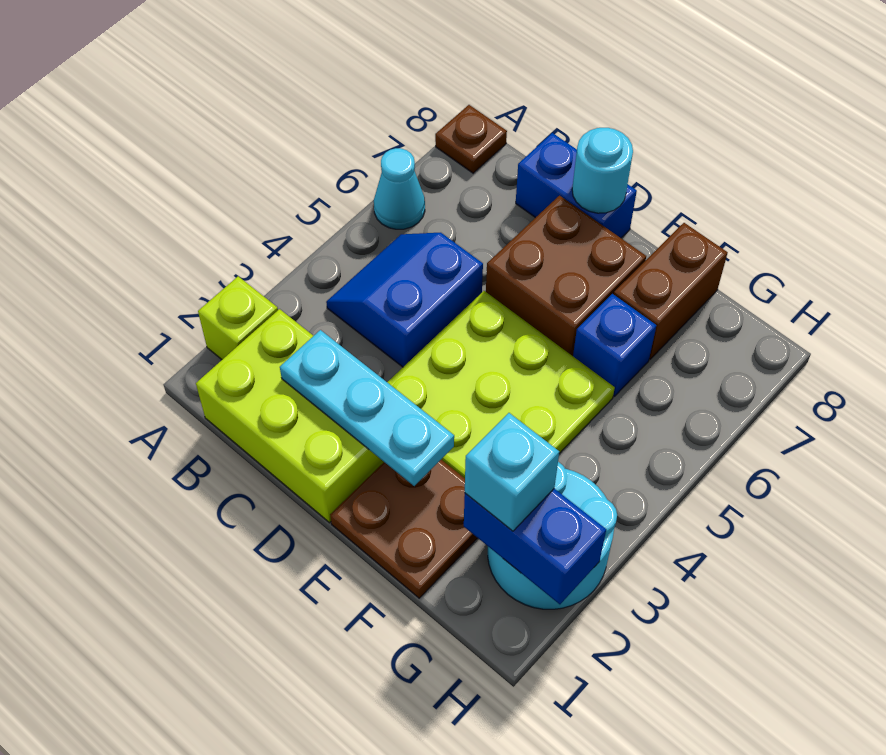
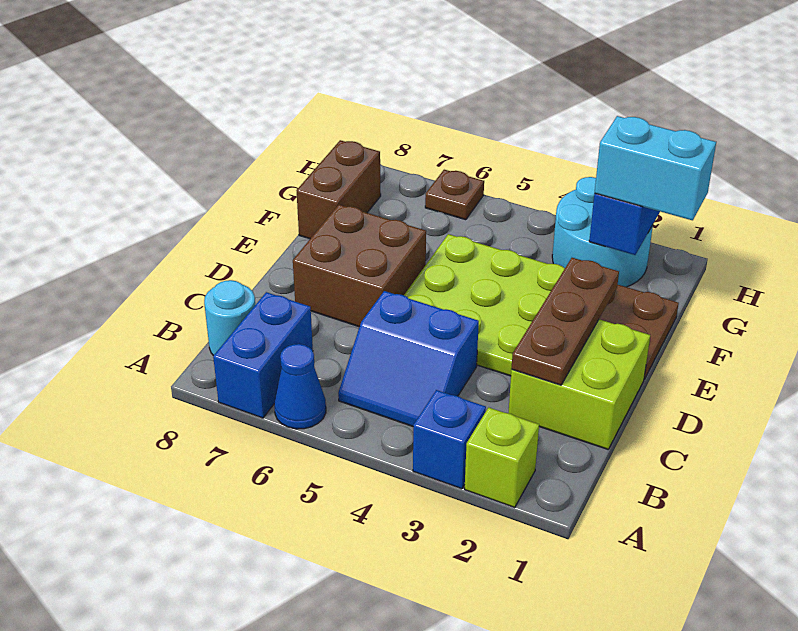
cyan cone A6 level 1 -> blue cone A6 level 1
brown plate A8 level 1 -> brown plate H6 level 1
lime brick B1:D2 level 1 -> lime brick C1:D2 level 1
cyan plate C2:E2 level 2 -> brown plate C2:E2 level 2
blue brick C8:D8 level 1 -> blue brick A7:B7 level 1
cyan round brick D8 level 2 -> cyan round brick B8 level 1
blue brick F6 level 1 -> blue brick A3 level 1
brown brick F7:F8 level 1 -> brown brick F8:G8 level 1
cyan brick G2 level 3 -> cyan brick G1:G2 level 3

